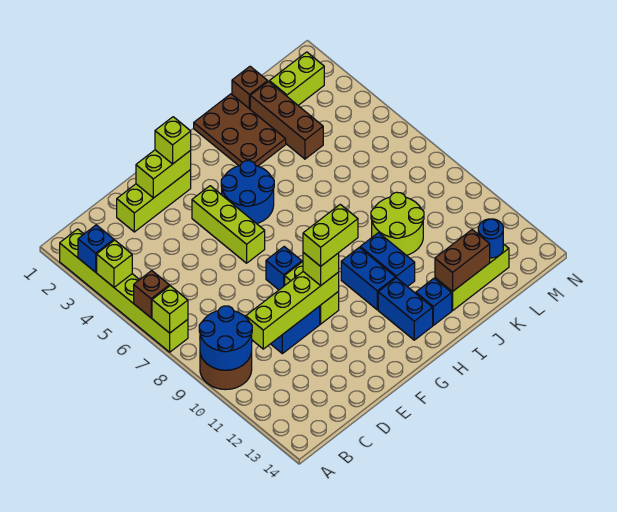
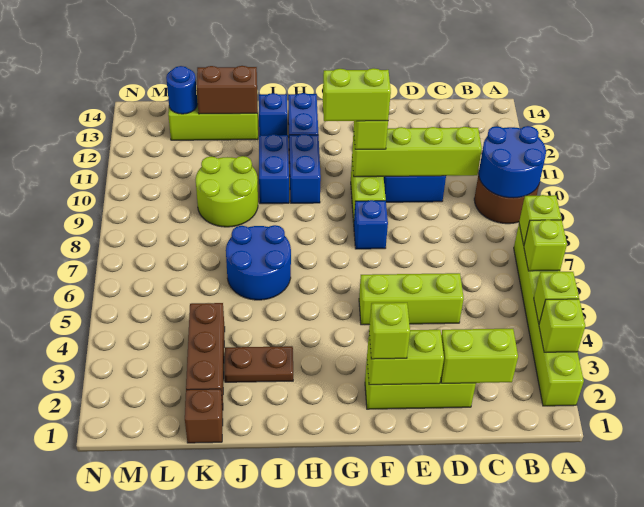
blue brick A3 level 2 -> lime brick A3 level 2
brown brick A6 level 2 -> lime brick A6 level 2
lime brick F4:F6 level 1 -> lime brick D5:F5 level 1
blue round brick G4:H5 level 1 -> blue round brick I6:J7 level 1
brown plate I1:J3 level 1 -> brown plate I3:J3 level 1
lime brick L2:M2 level 1 -> lime brick C2:D2 level 2

